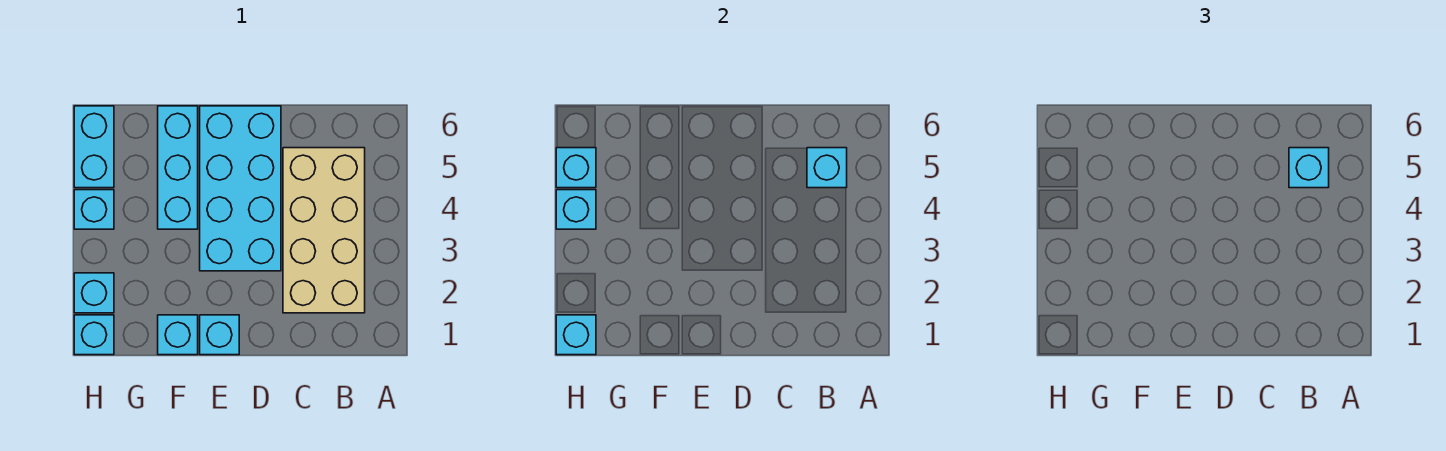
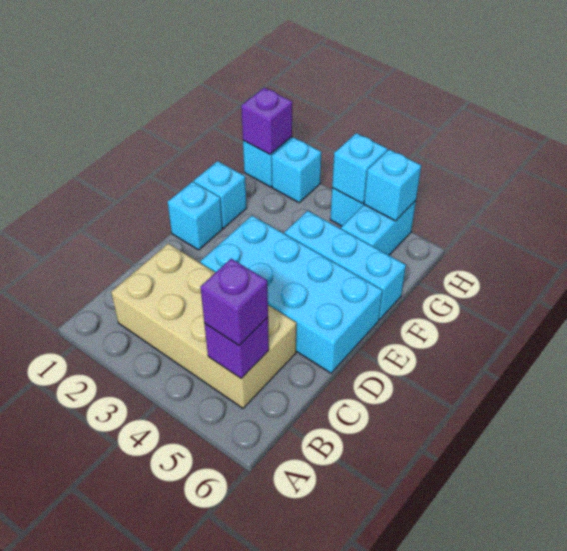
cyan brick B5 level 2 -> purple brick B5 level 2
cyan brick B5 level 3 -> purple brick B5 level 3
cyan brick H1 level 2 -> purple brick H1 level 2
cyan brick H5:H6 level 1 -> cyan brick G5:H5 level 1

